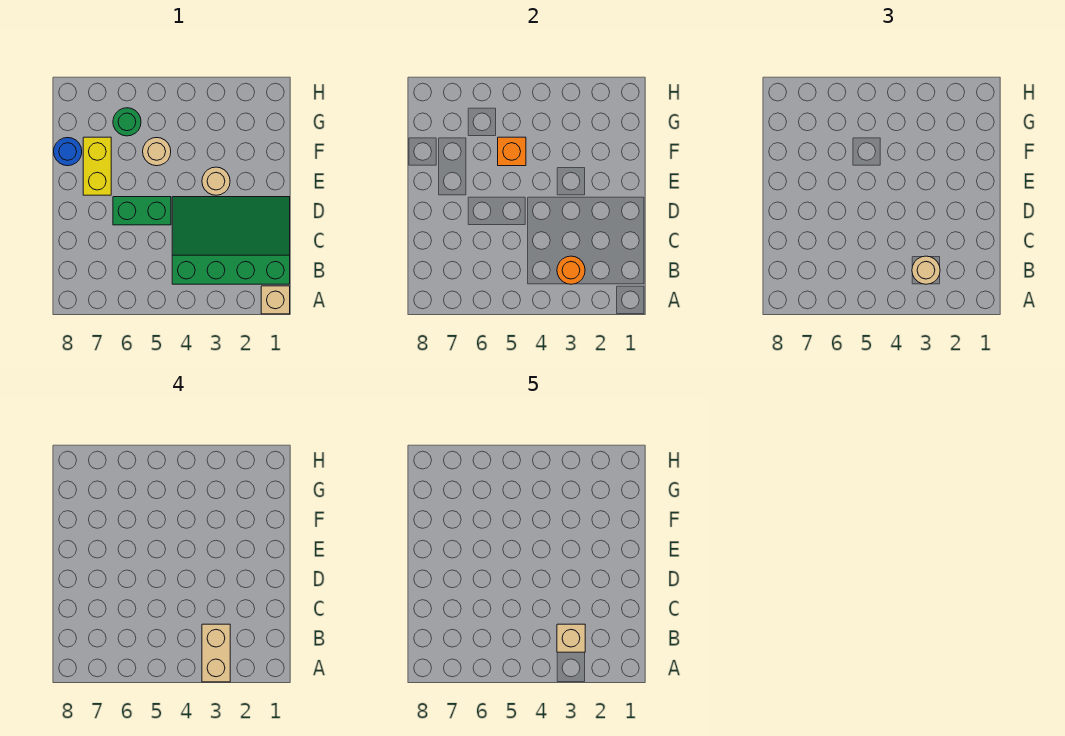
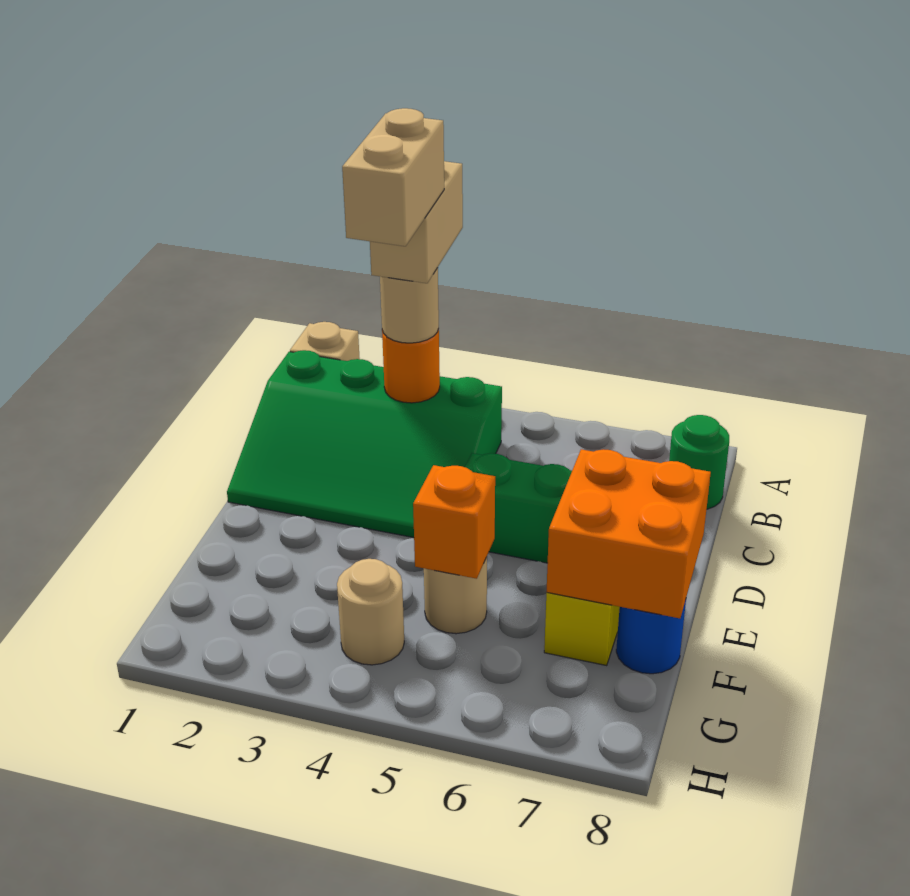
tan brick B3 level 5 -> tan brick B3:C3 level 5
tan round brick E3 level 1 -> tan round brick G4 level 1
none -> orange brick E7:F8 level 2
green round brick G6 level 1 -> green round brick B8 level 1

